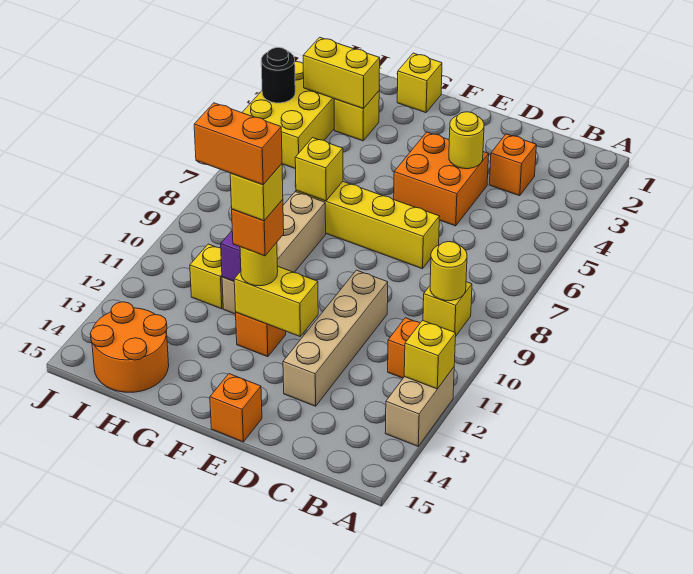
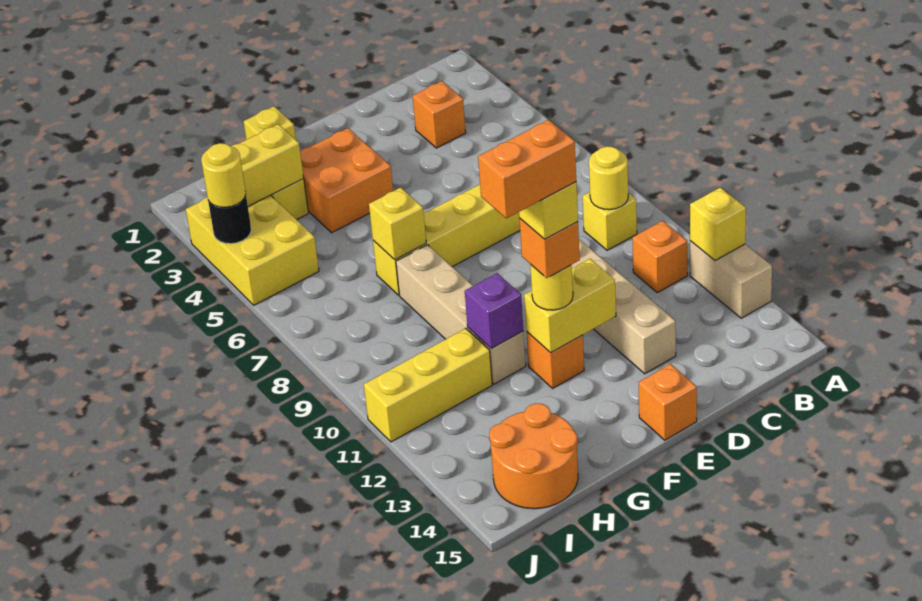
orange brick D4:E5 level 1 -> orange brick F3:G4 level 1
yellow round brick D4 level 2 -> yellow round brick J4 level 3
yellow brick H11 level 1 -> yellow brick H11:J11 level 1

